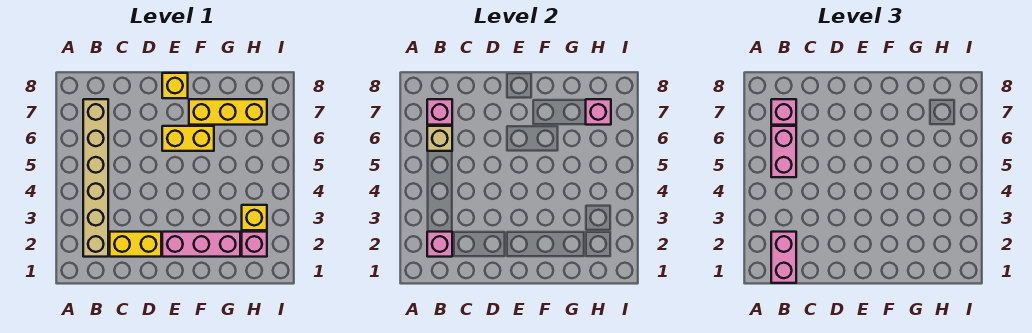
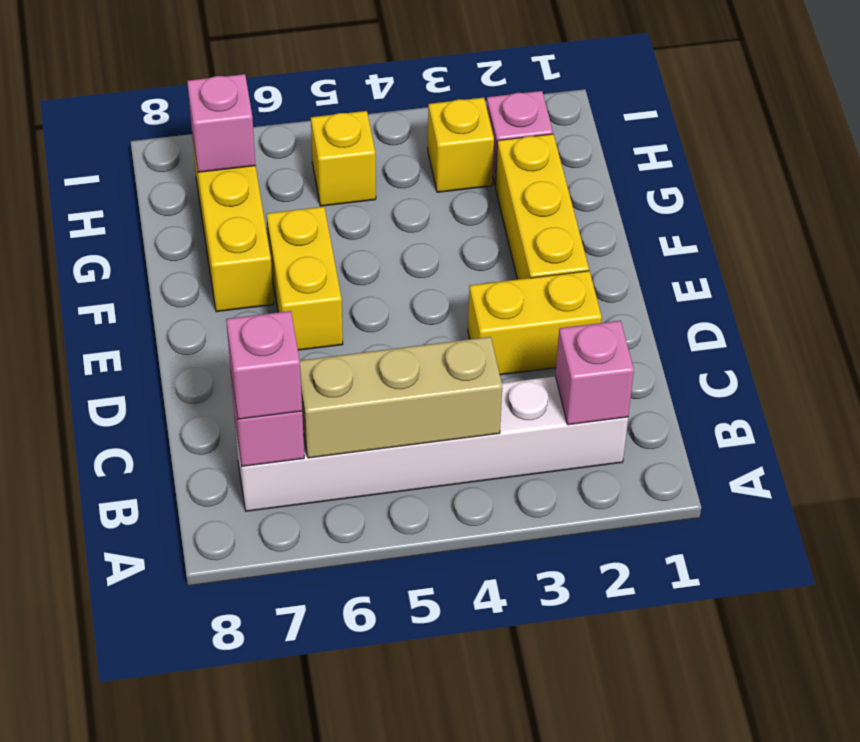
pink brick B1:B2 level 3 -> none
tan brick B2:B7 level 1 -> white brick B2:B7 level 1
pink brick B5:B6 level 3 -> none
tan brick B6 level 2 -> tan brick B4:B6 level 2
yellow brick C2:D2 level 1 -> yellow brick D2:D3 level 1
pink brick E2:G2 level 1 -> yellow brick E2:G2 level 1
yellow brick E8 level 1 -> yellow brick H5 level 1

